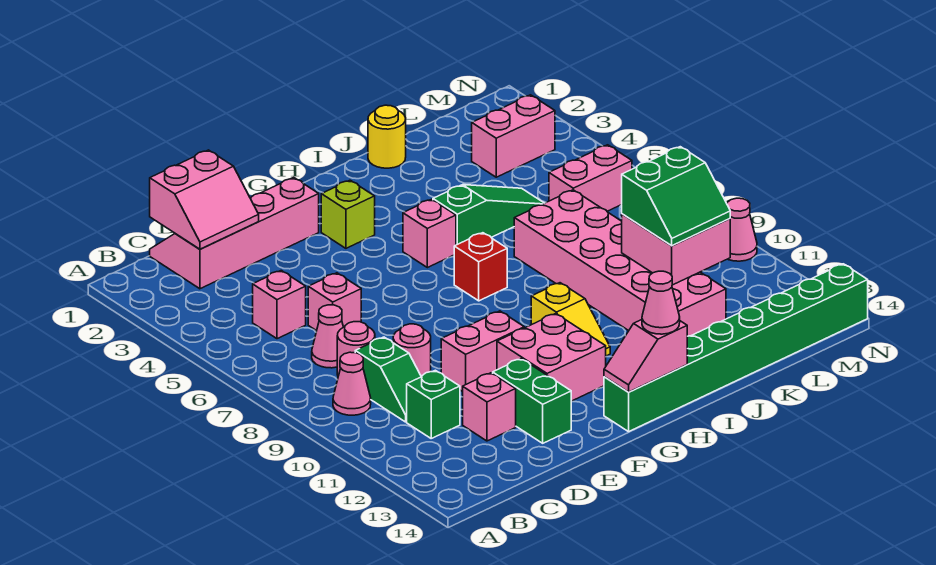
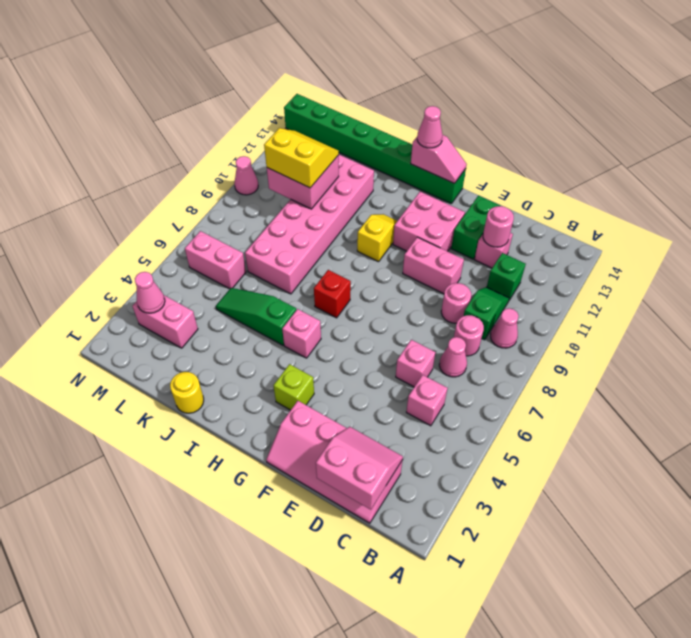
none -> pink round brick D12 level 2
green slope K10:L11 level 3 top 10 -> yellow slope K10:L11 level 3 top 10
none -> pink cone M3 level 2

